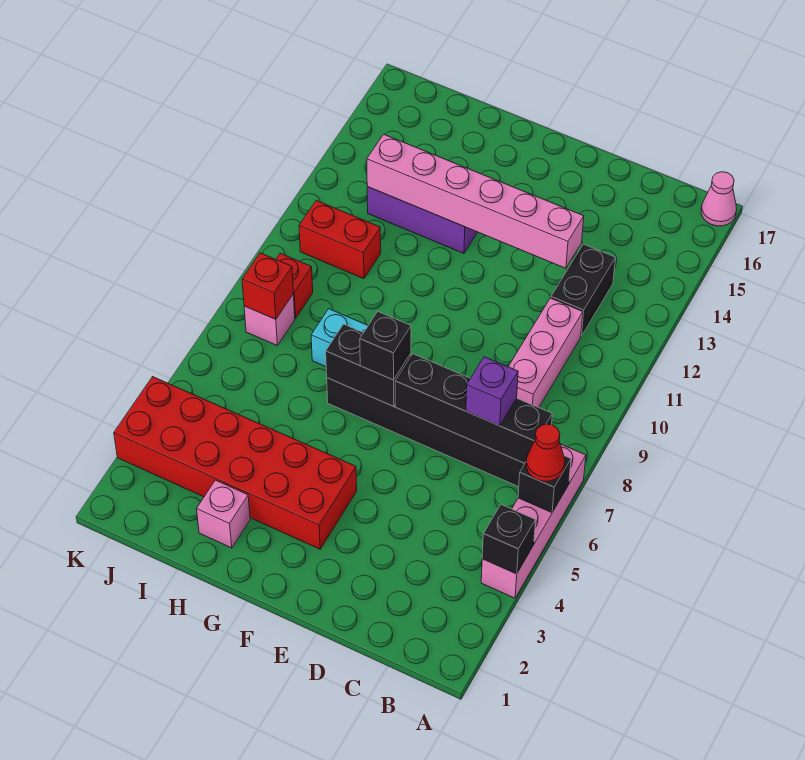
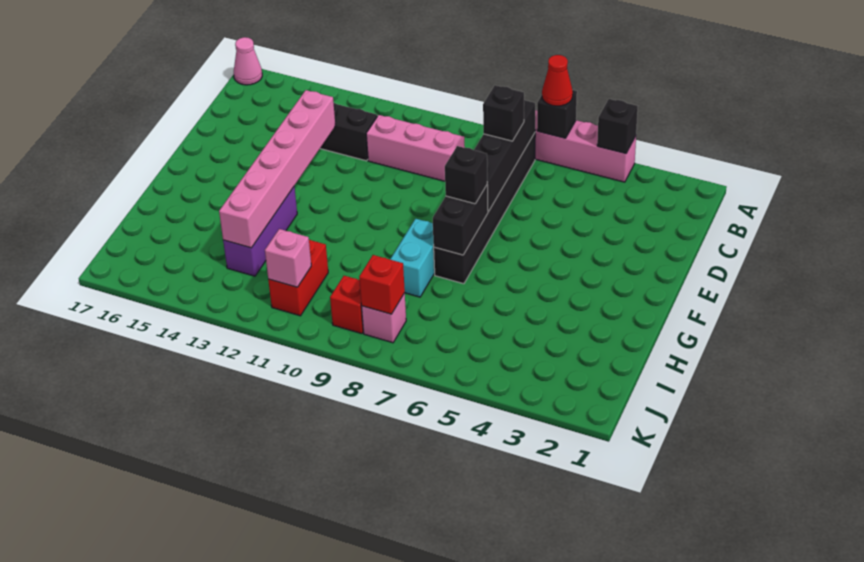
purple brick C7 level 3 -> black brick C7 level 3
red brick F3:K4 level 1 -> none
pink brick H2 level 1 -> pink brick J11 level 2

